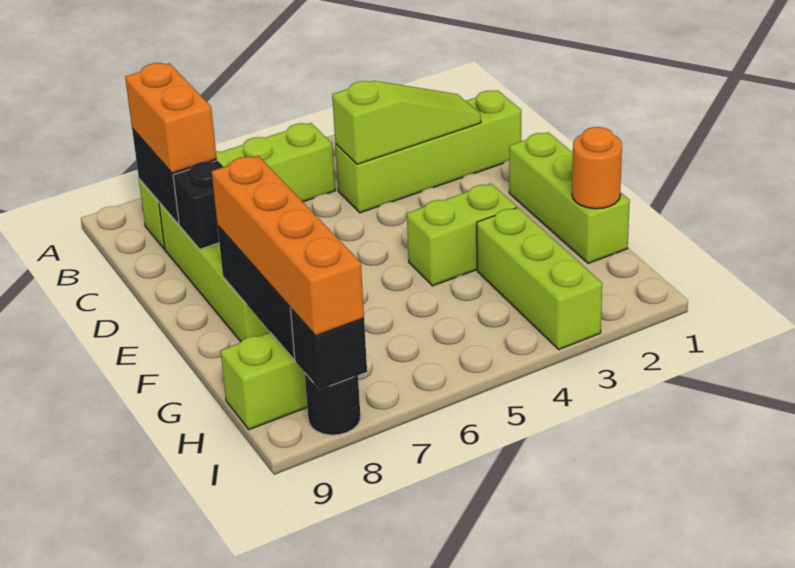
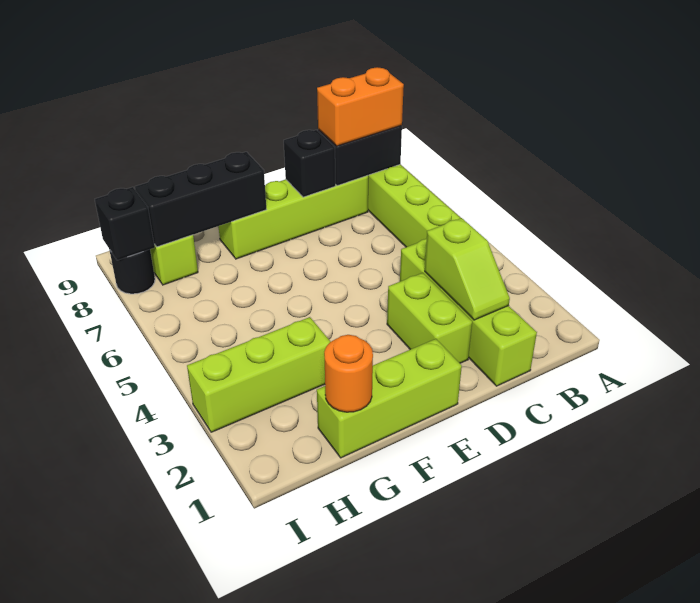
lime slope C2:C4 level 2 top 4 -> lime slope C2:C3 level 2 top 3
lime brick F3:F4 level 1 -> lime brick D2:D3 level 1
orange brick F8:I8 level 3 -> none

